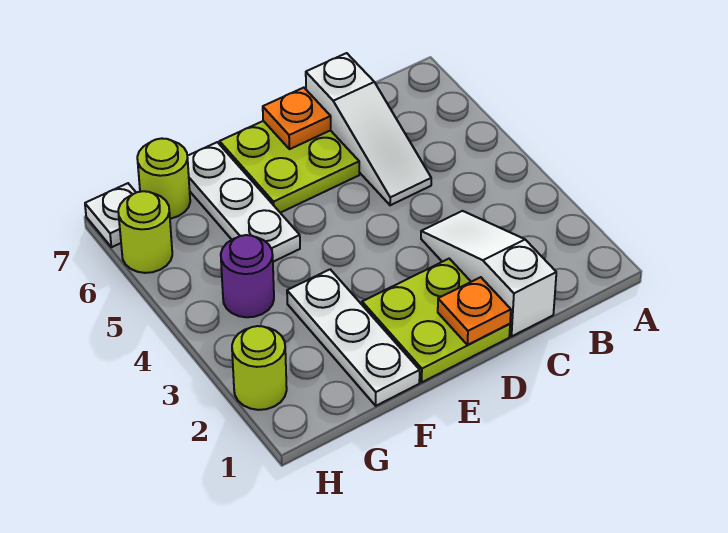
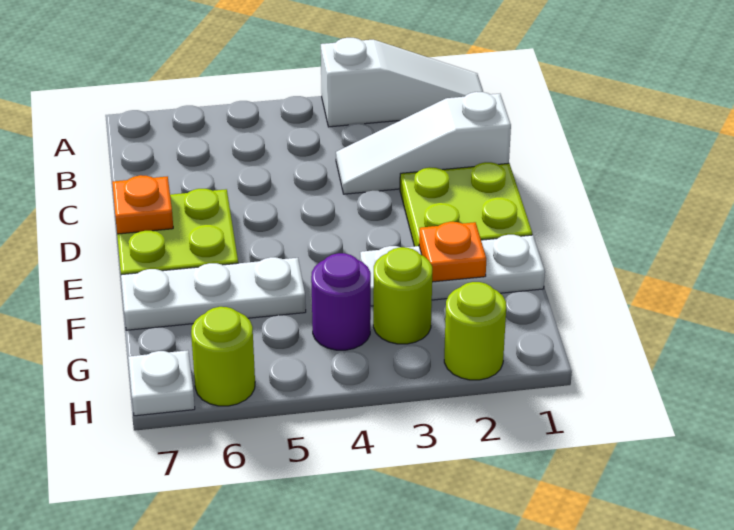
white slope C5:C7 level 1 top 7 -> white slope A1:A3 level 1 top 3
orange plate D1 level 2 -> orange plate F2 level 2
lime round brick G7 level 1 -> lime round brick G3 level 1

